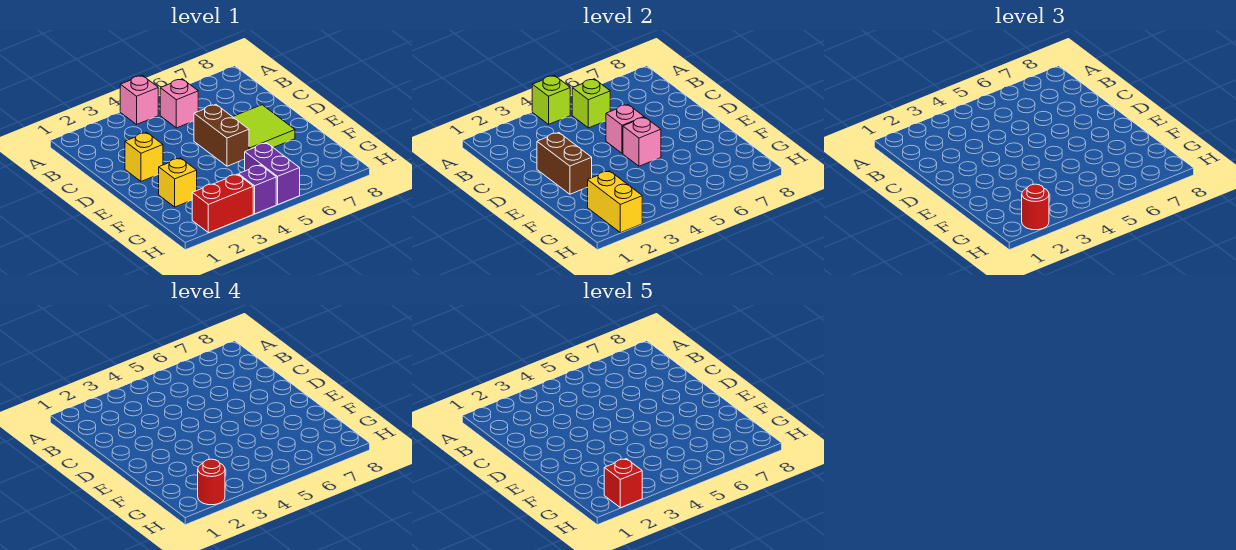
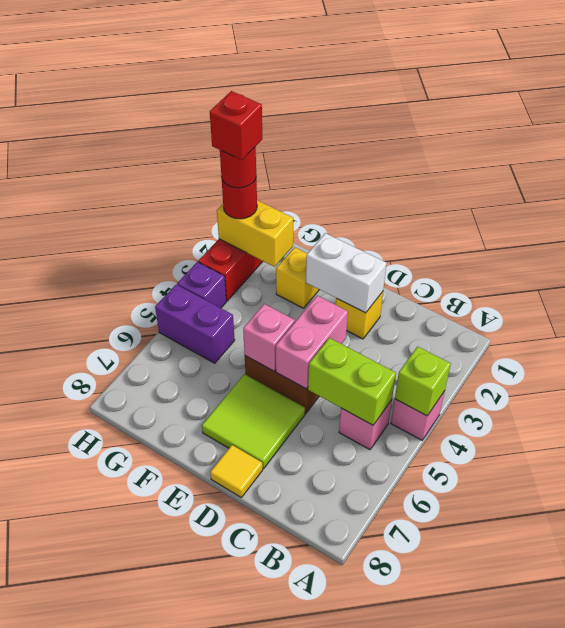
lime brick B5 level 2 -> lime brick B5:C5 level 2
brown brick D2:E2 level 2 -> white brick D2:E2 level 2
pink brick D5 level 2 -> pink brick D4:D5 level 2
none -> yellow tile D8 level 1

